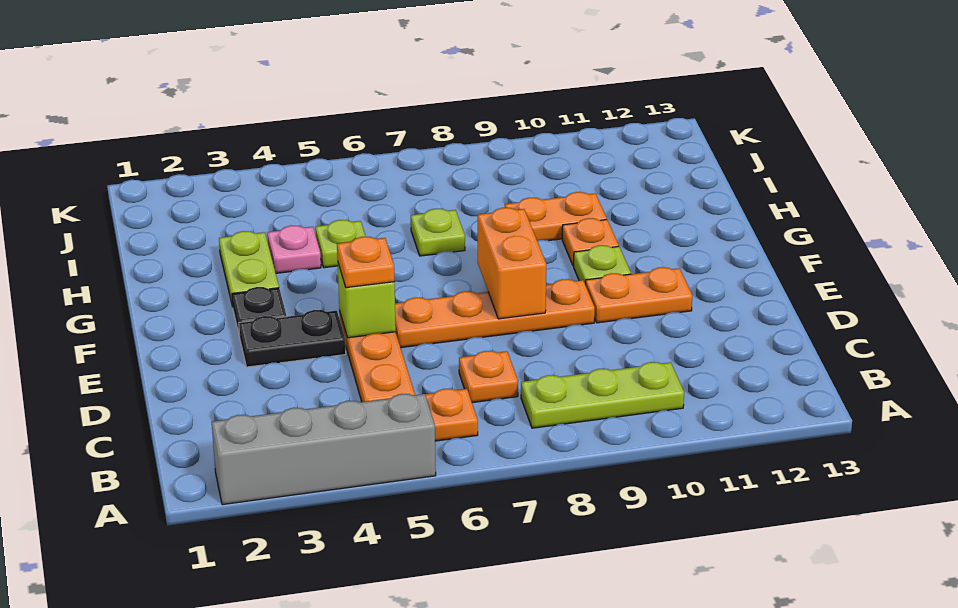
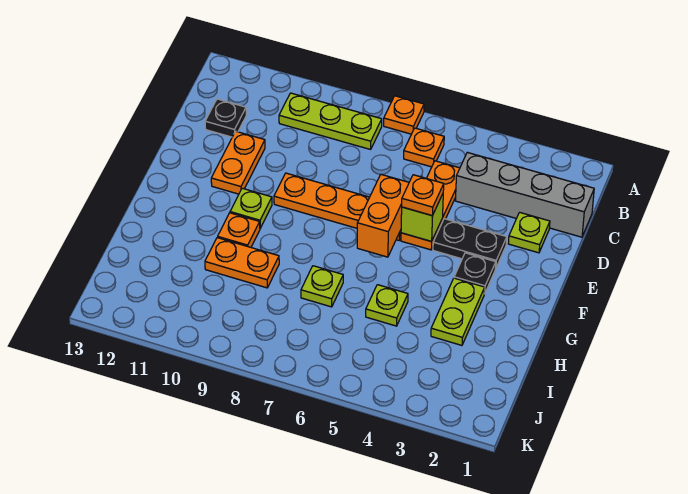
grey brick A2:A5 level 1 -> grey brick C1:C4 level 1
orange plate C7 level 1 -> orange plate A7 level 1
none -> black plate C12 level 1
none -> lime plate D2 level 1
orange brick E8:F8 level 2 -> orange brick E6:F6 level 2
orange plate E10:E11 level 1 -> orange plate D11:E11 level 1
pink plate H4 level 1 -> none

